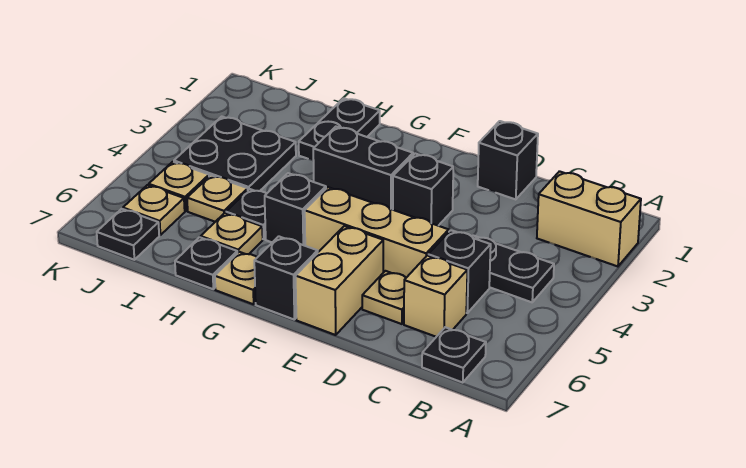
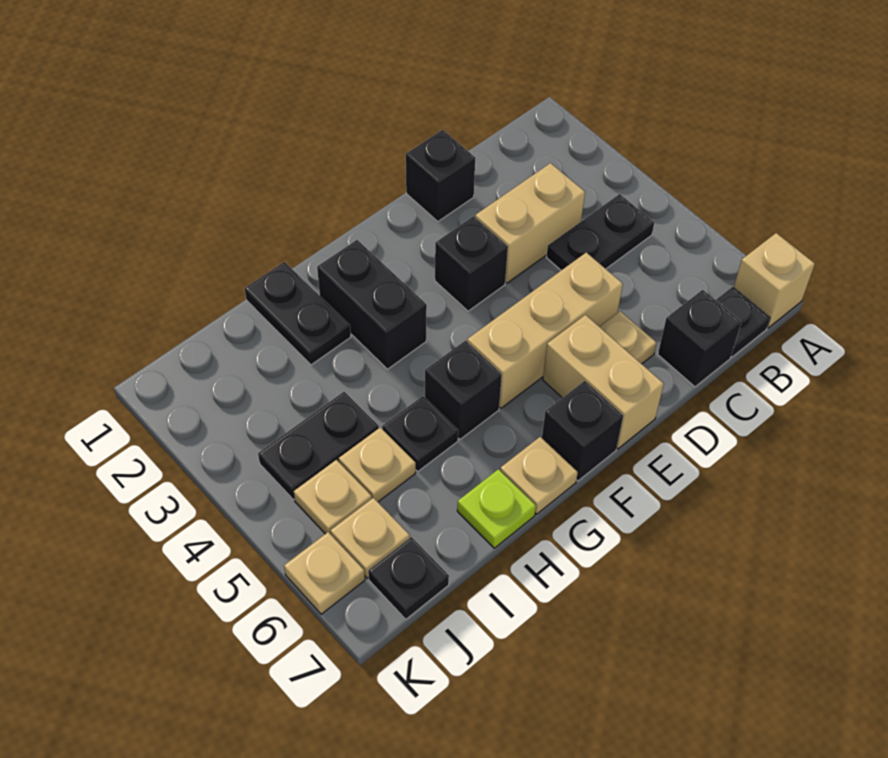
tan brick A2:B2 level 1 -> tan brick C3:D3 level 1
black brick C5 level 1 -> black brick C7 level 1
tan brick C6 level 1 -> tan brick A7 level 1
black brick F3:G3 level 1 -> black brick G2:G3 level 1
tan plate H6 level 1 -> tan plate K6 level 1
black plate H7 level 1 -> lime plate H7 level 1
black plate I3:J4 level 1 -> black plate I4:J4 level 1

